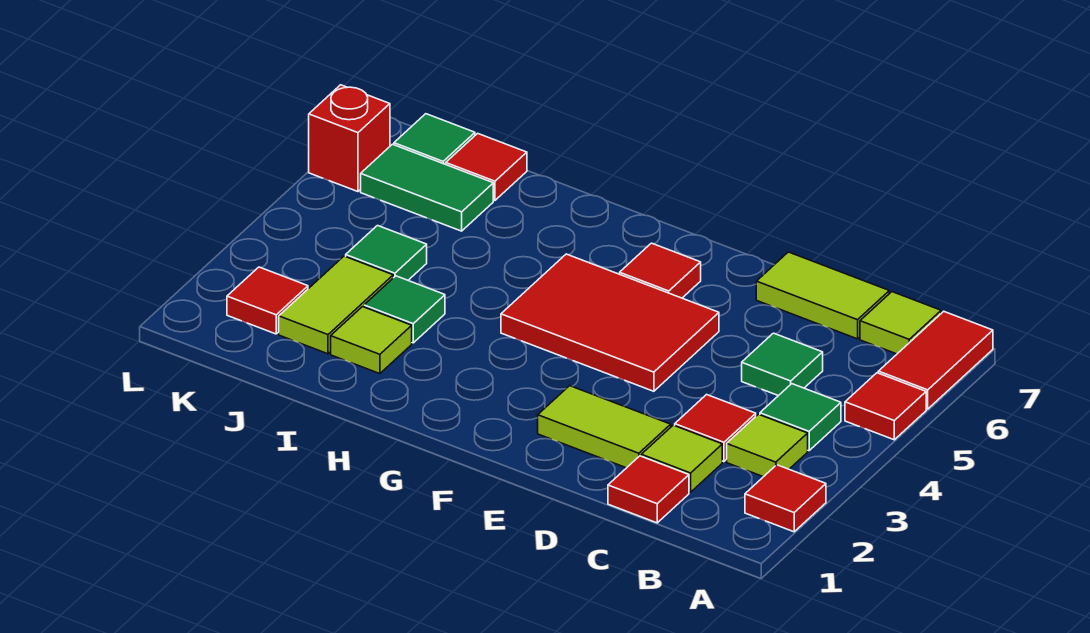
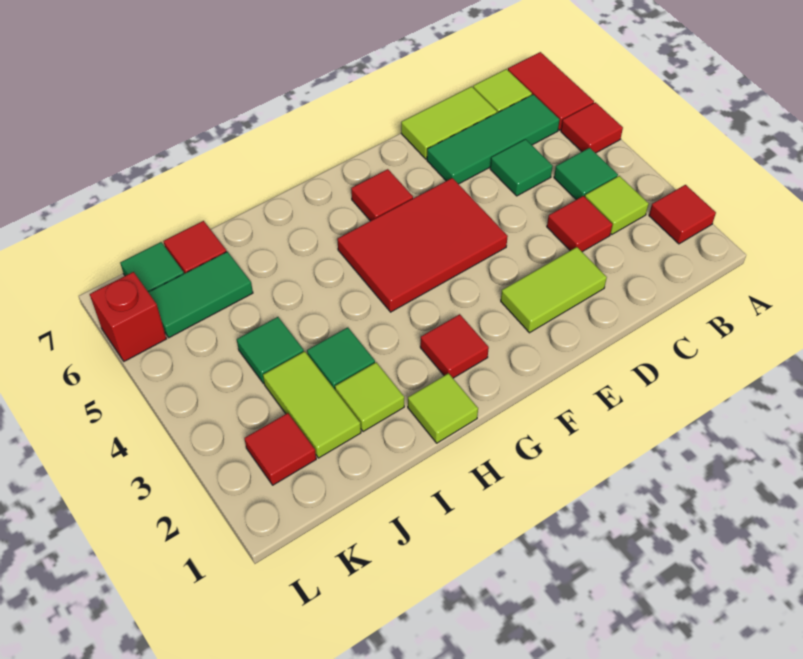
none -> green tile B6:D6 level 1
red tile C1 level 1 -> red tile G2 level 1
lime tile C2 level 1 -> lime tile H1 level 1

